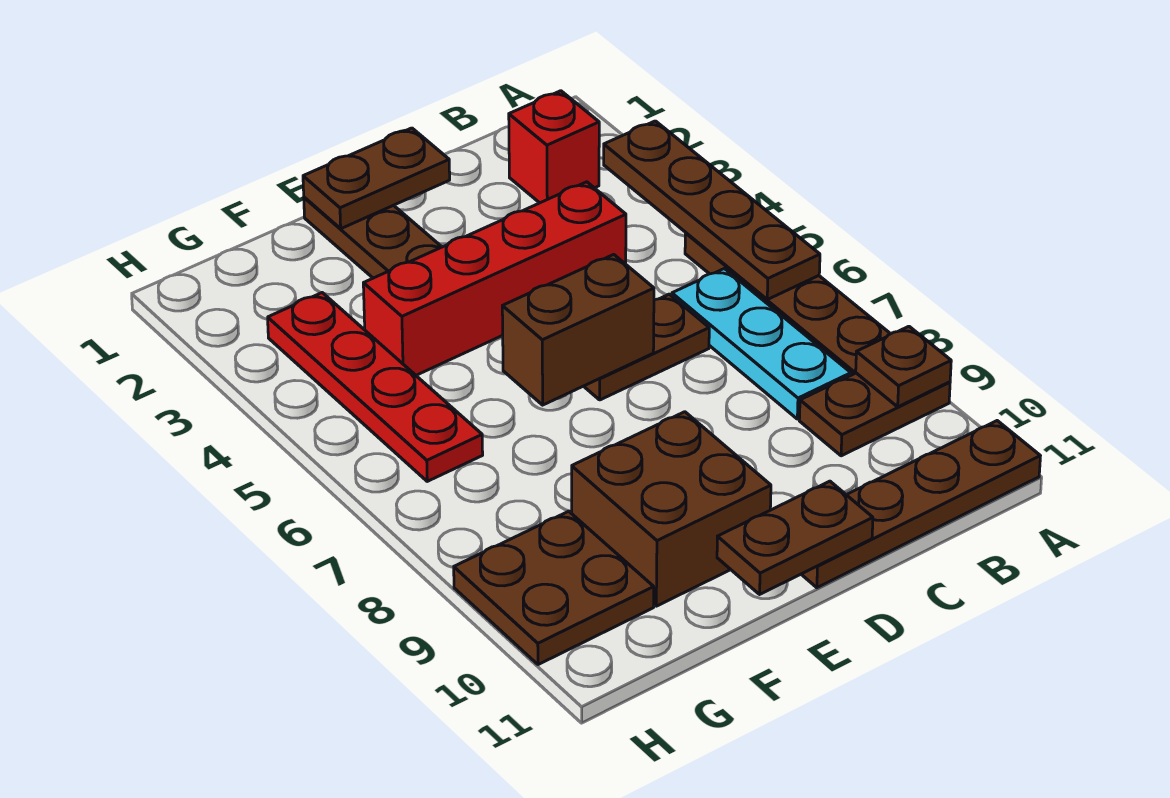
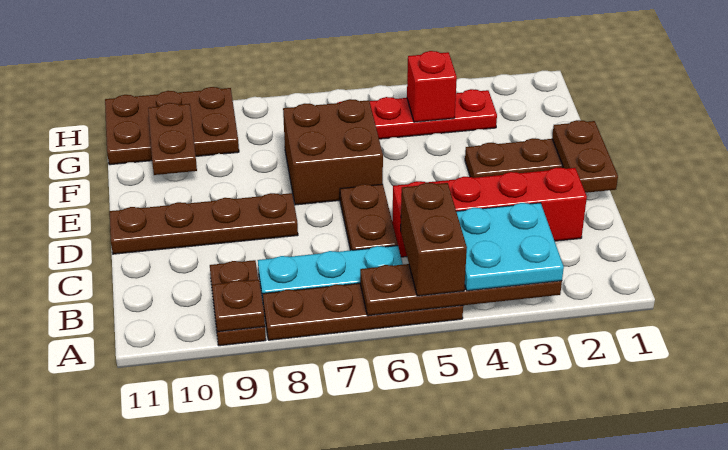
none -> cyan plate A3:B4 level 3
brown plate A11:D11 level 1 -> brown plate D8:D11 level 1
red brick B2 level 1 -> red brick G4 level 2
red brick C4:F4 level 1 -> red brick C2:C5 level 1
brown brick D6:E6 level 2 -> brown brick A5:B5 level 3
brown plate D11:E11 level 2 -> brown plate F10:G10 level 2
brown brick E9:F10 level 1 -> brown brick E6:F7 level 1
brown plate G9:H10 level 1 -> brown plate G9:H11 level 1

